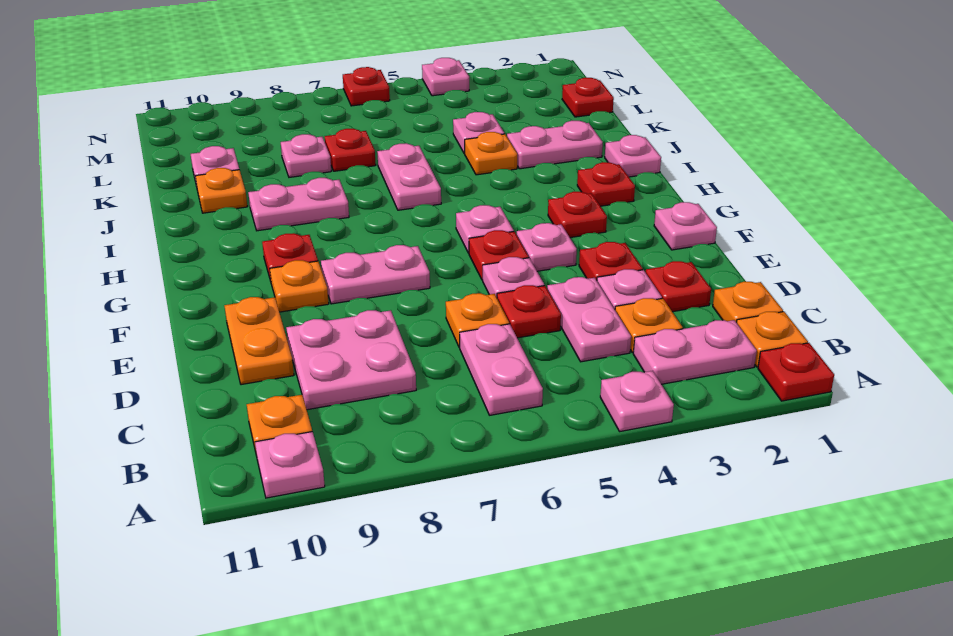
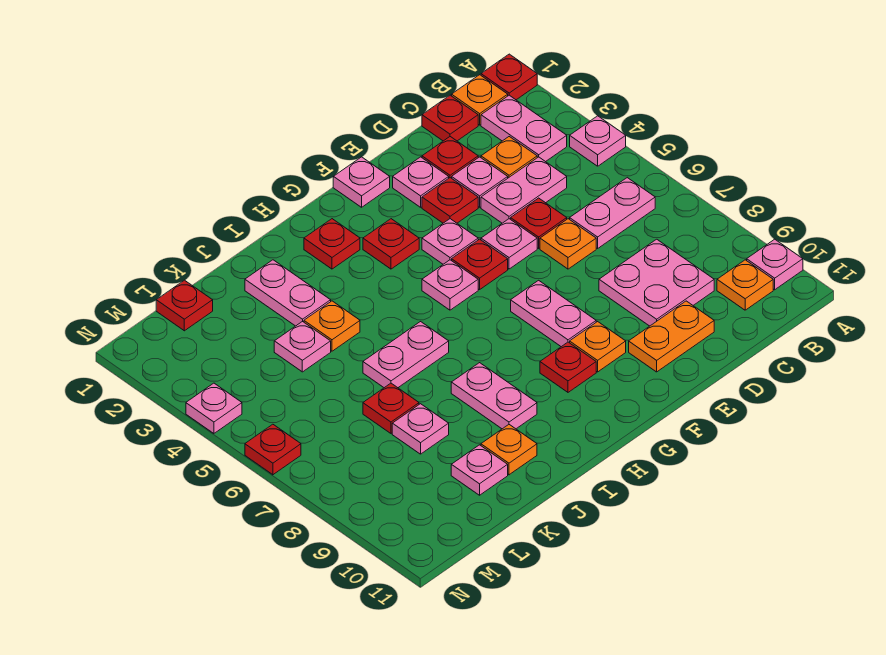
orange plate C1 level 1 -> red plate C1 level 1
pink plate I1 level 1 -> pink plate E2 level 1

